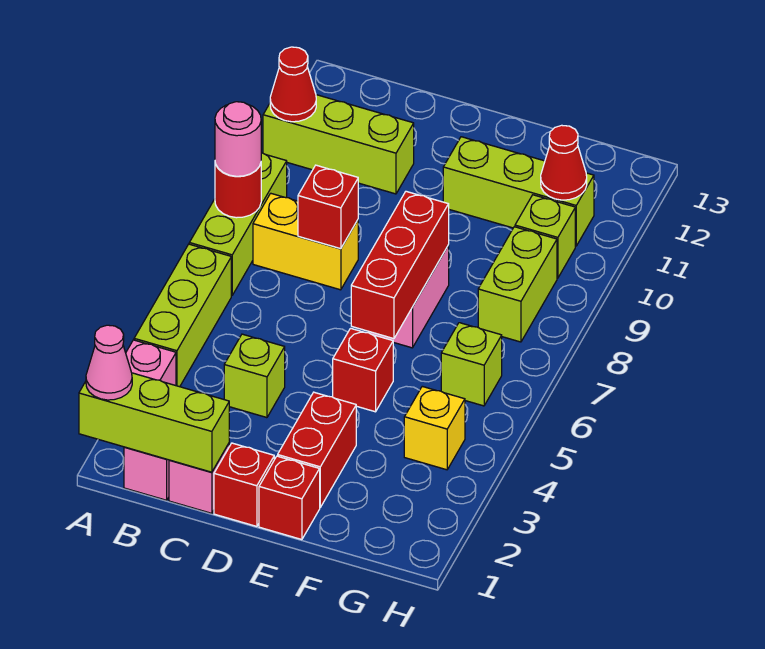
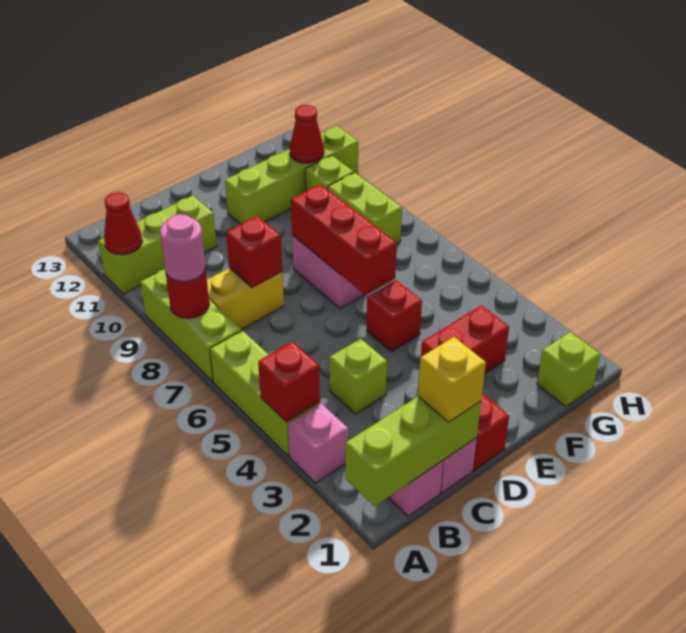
pink cone A1 level 3 -> none
red brick E1 level 1 -> red brick A4 level 2
red brick E2:E3 level 1 -> red brick E3:F3 level 1
lime brick E11:G11 level 1 -> lime brick E11:H11 level 1
yellow brick G4 level 1 -> yellow brick C1 level 3
lime brick G6 level 1 -> lime brick G1 level 1

